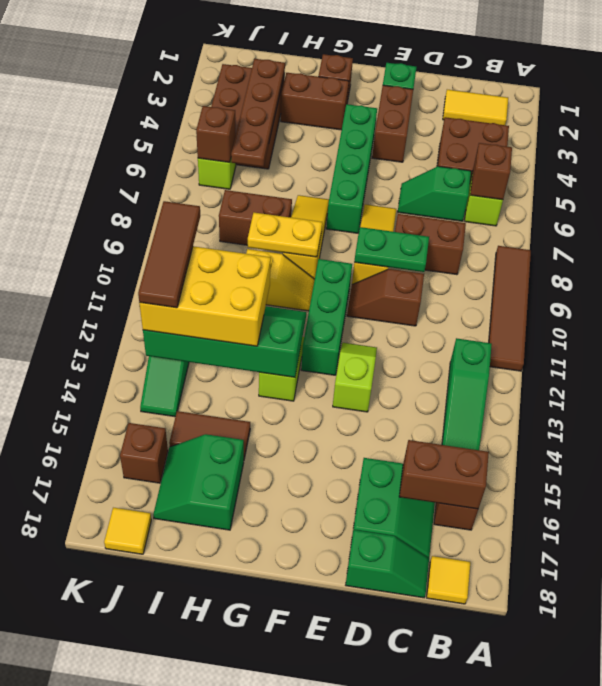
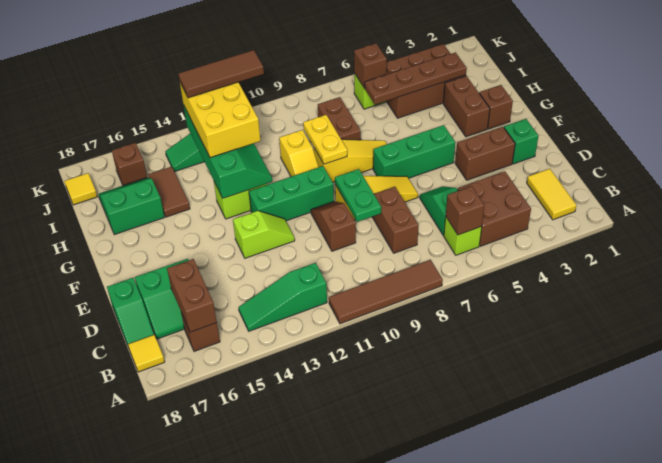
green brick F4:F7 level 1 -> green brick F5:F7 level 1

